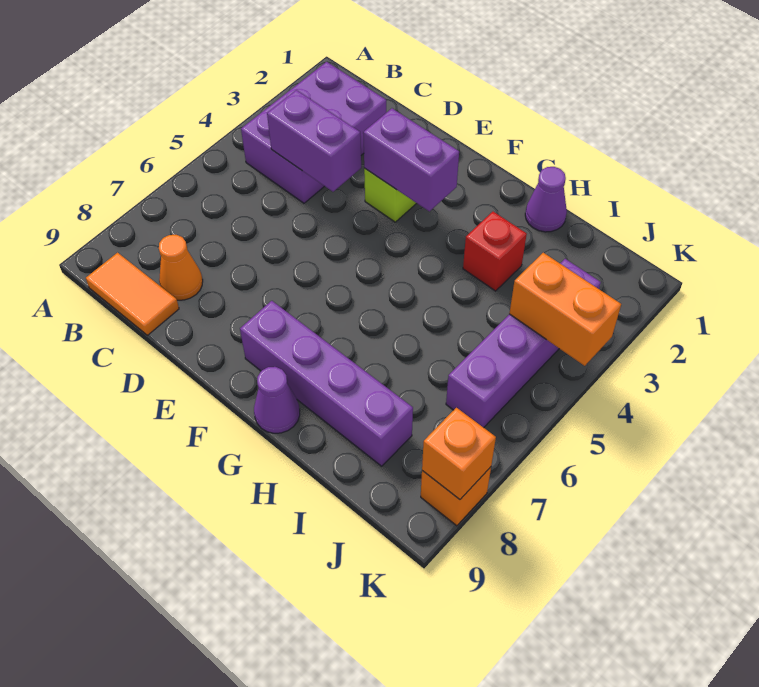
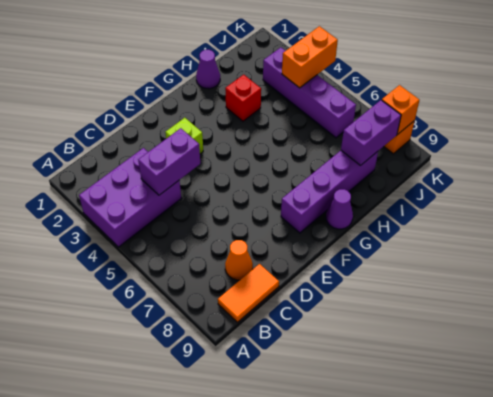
purple brick B2:C4 level 1 -> purple brick A3:C4 level 1
purple brick E3:F3 level 2 -> purple brick I8:J8 level 2

